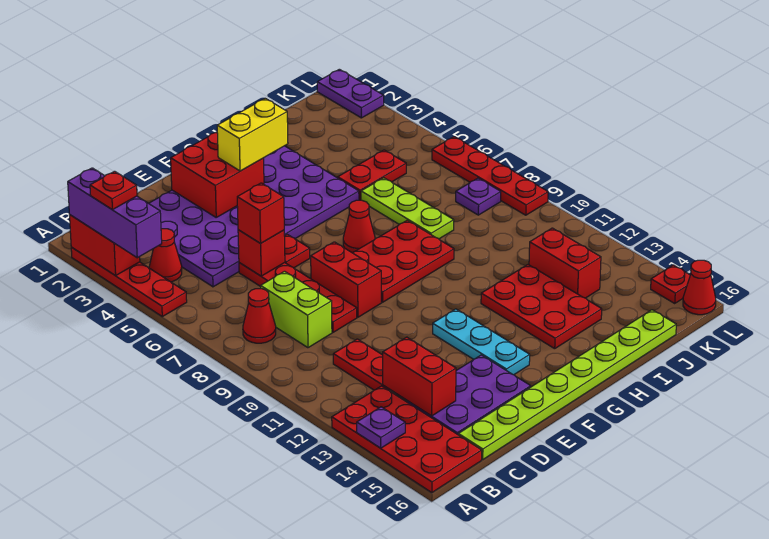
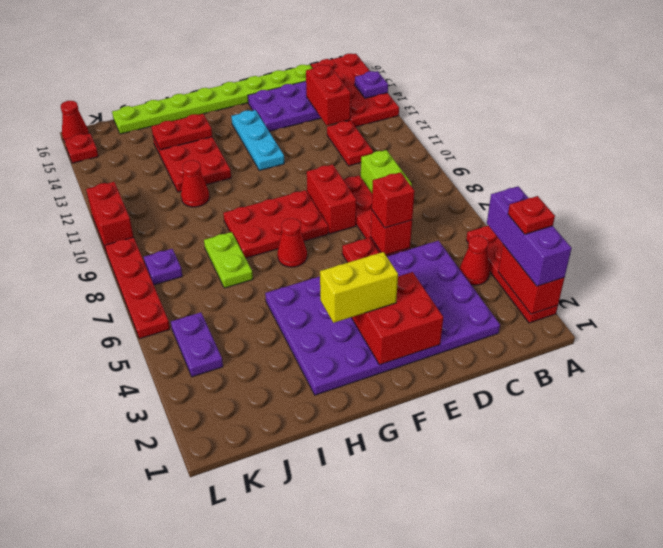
red cone B8 level 1 -> red cone I11 level 1
red plate I5:J5 level 1 -> red plate H14:I14 level 2
lime plate I6:I8 level 1 -> lime plate I7:I8 level 1
red brick J12:J13 level 1 -> red brick L10:L11 level 1
purple plate L1:L2 level 1 -> purple plate K4:K5 level 1

